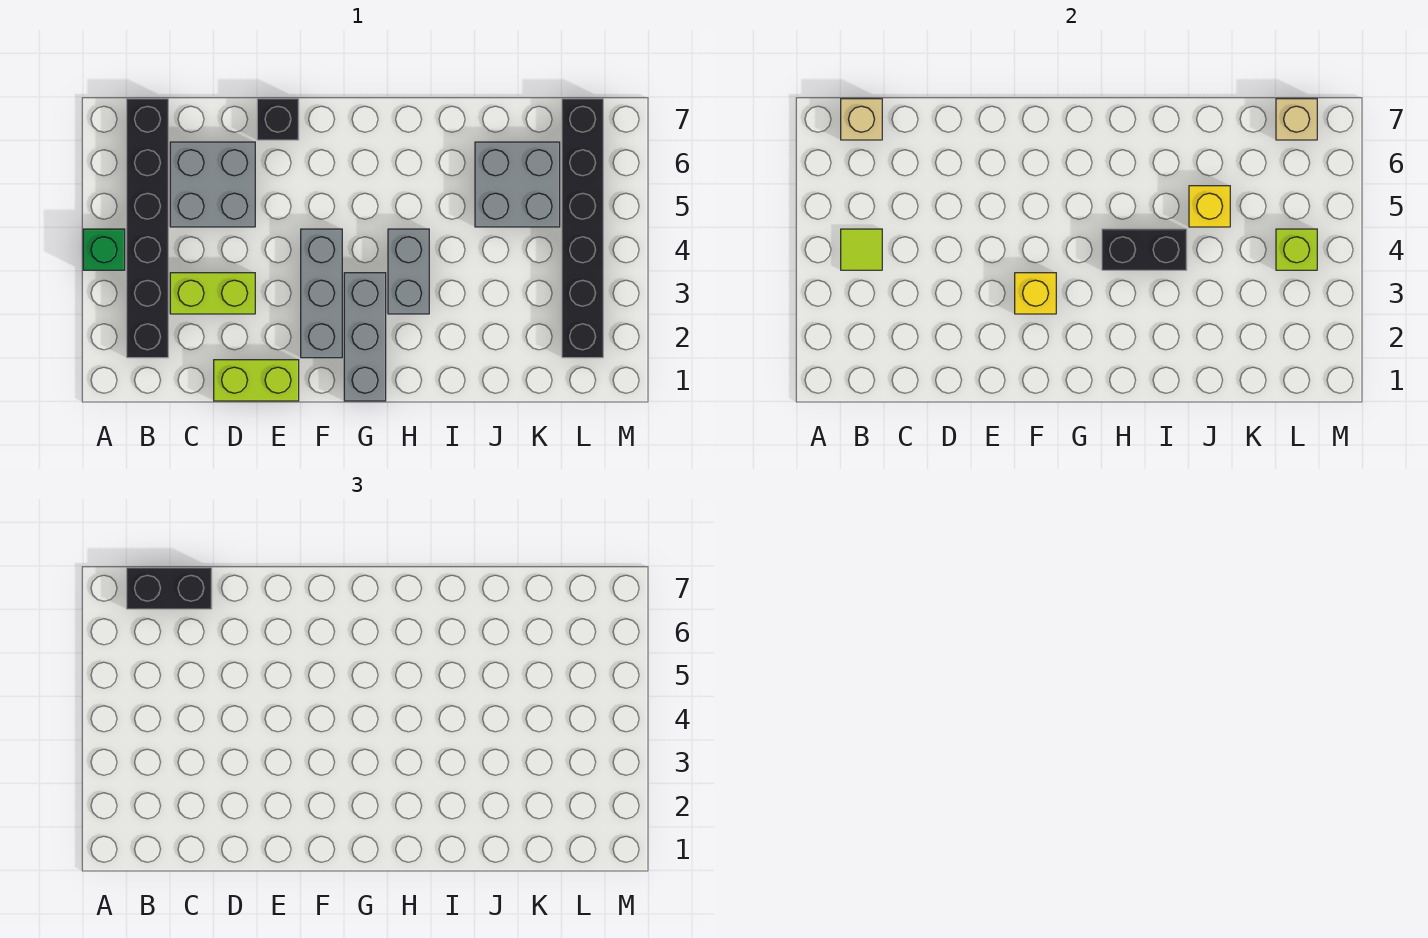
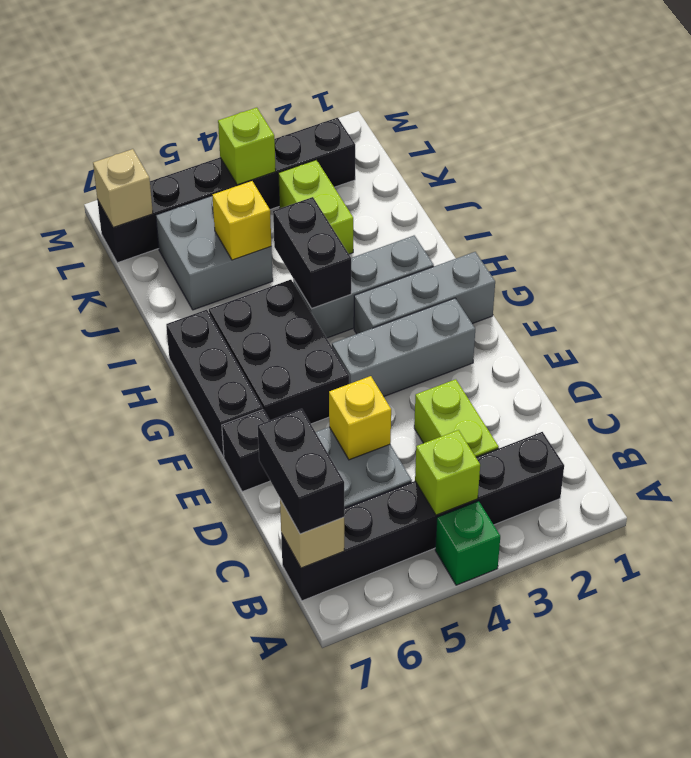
lime tile B4 level 2 -> lime brick B4 level 2
lime brick D1:E1 level 1 -> lime brick J3:K3 level 1
yellow brick F3 level 2 -> yellow brick D5 level 2
none -> black brick F5:H6 level 1
none -> black brick F7:H7 level 1
grey brick H3:H4 level 1 -> grey brick H2:H4 level 1

